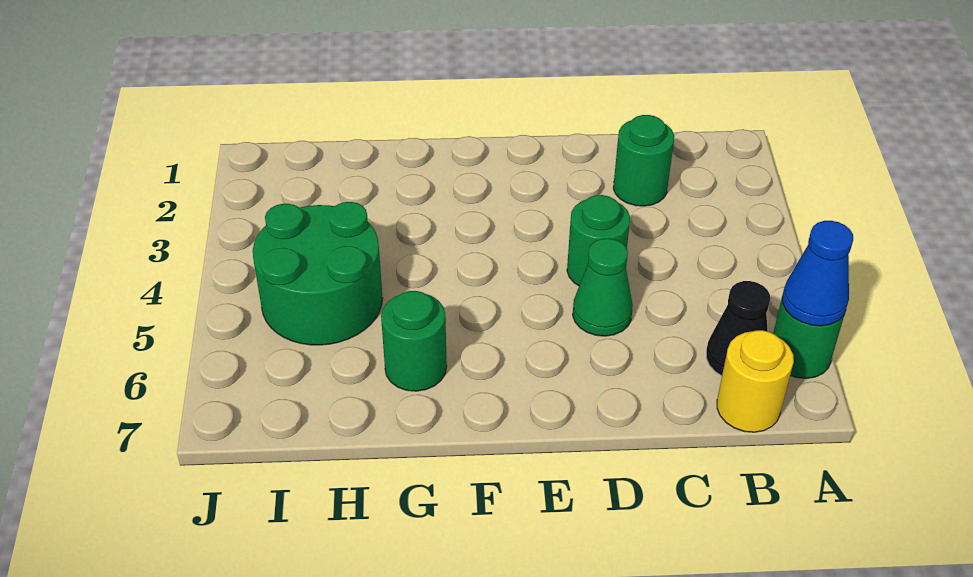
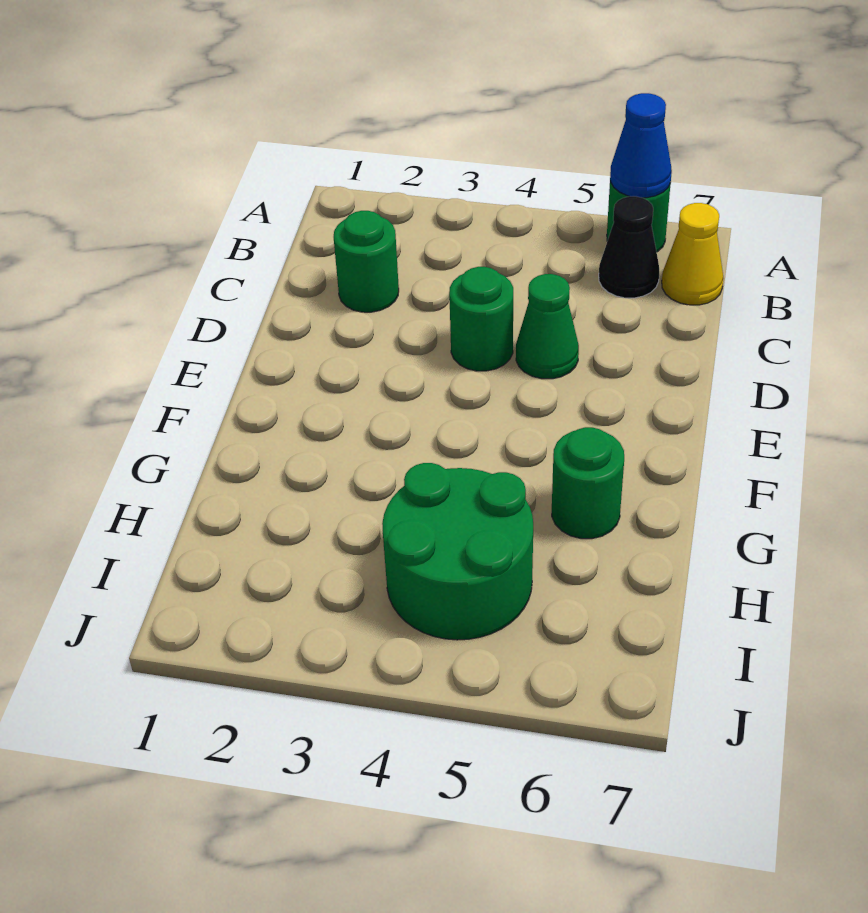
yellow round brick B7 level 1 -> yellow cone B7 level 1

